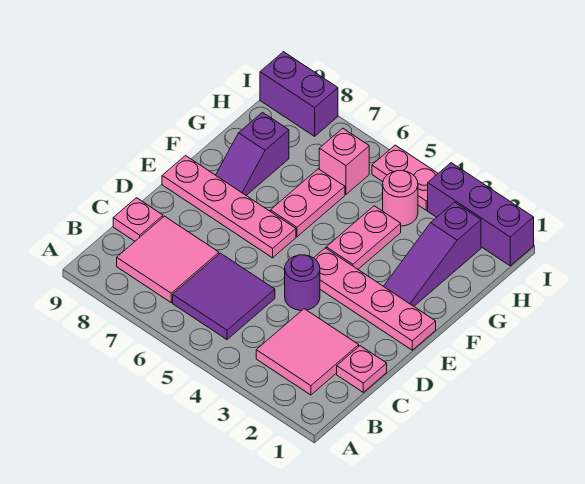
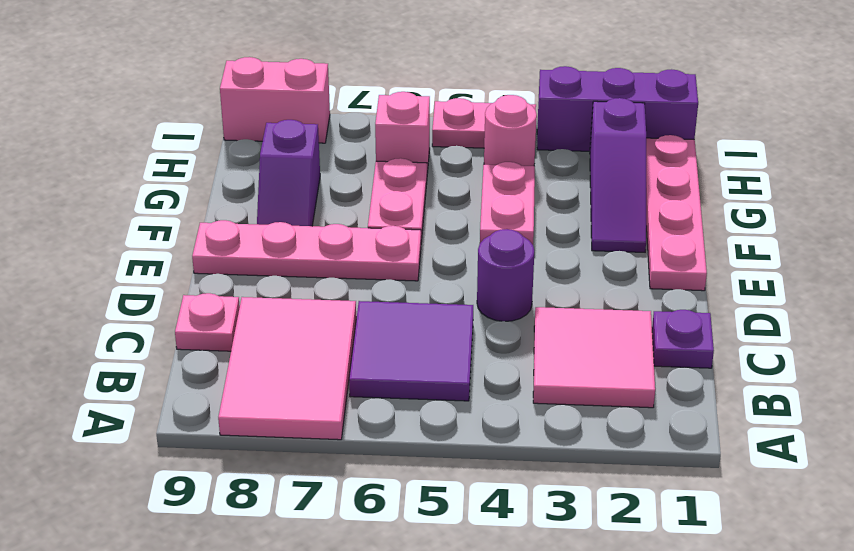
pink tile B7:C8 level 1 -> pink tile A7:C8 level 1
pink plate C1 level 1 -> purple plate C1 level 1
pink plate E1:E4 level 1 -> pink plate E1:H1 level 1
purple brick I8:I9 level 1 -> pink brick I8:I9 level 1

